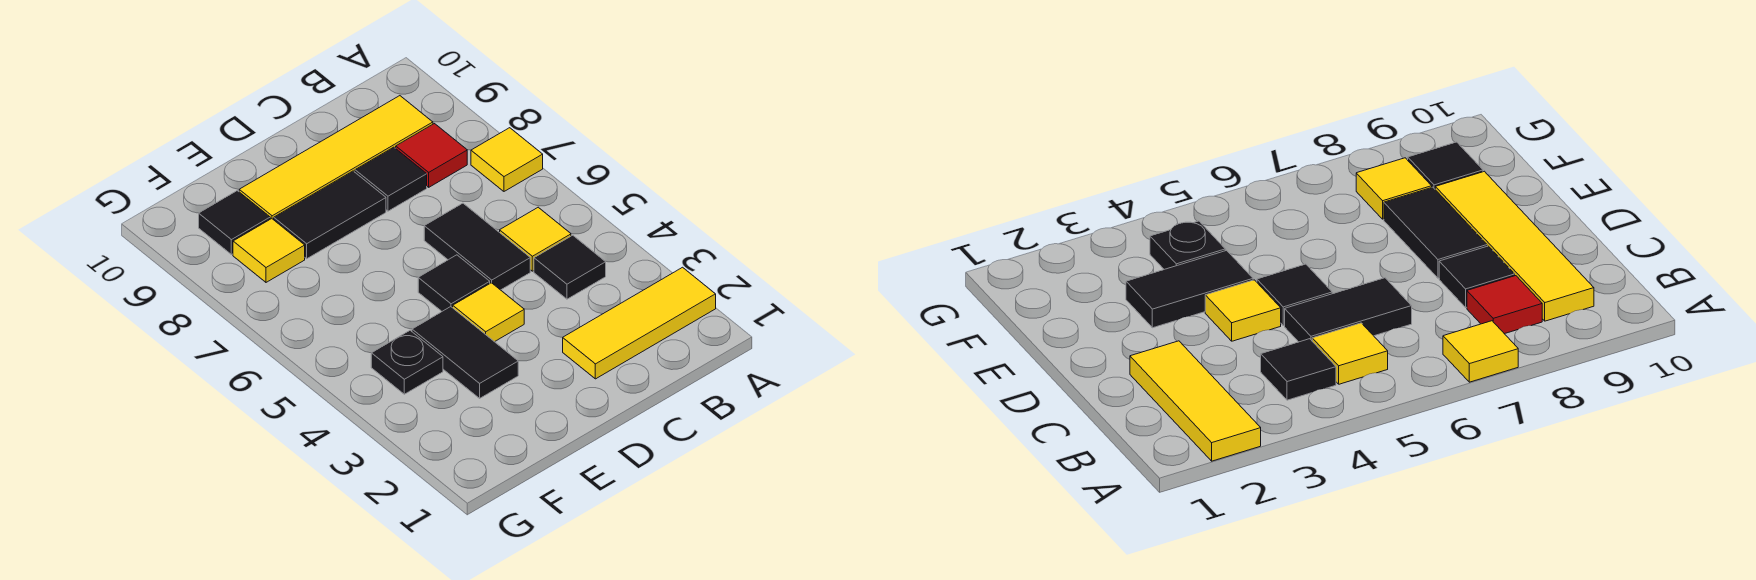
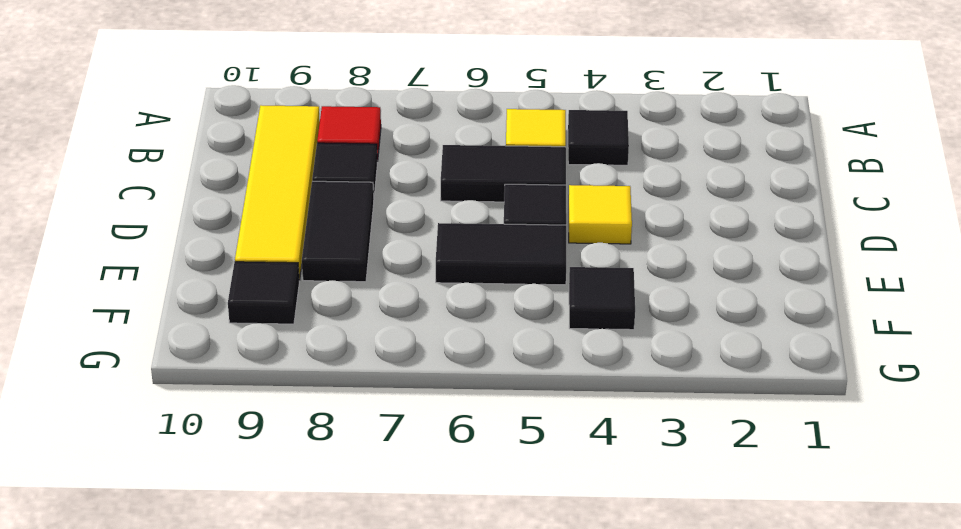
yellow tile A2:C2 level 1 -> none
yellow tile A7 level 1 -> none
black tile E3:E4 level 1 -> black tile E5:E6 level 1
black plate F4 level 1 -> black tile F4 level 1
yellow tile F8 level 1 -> none

